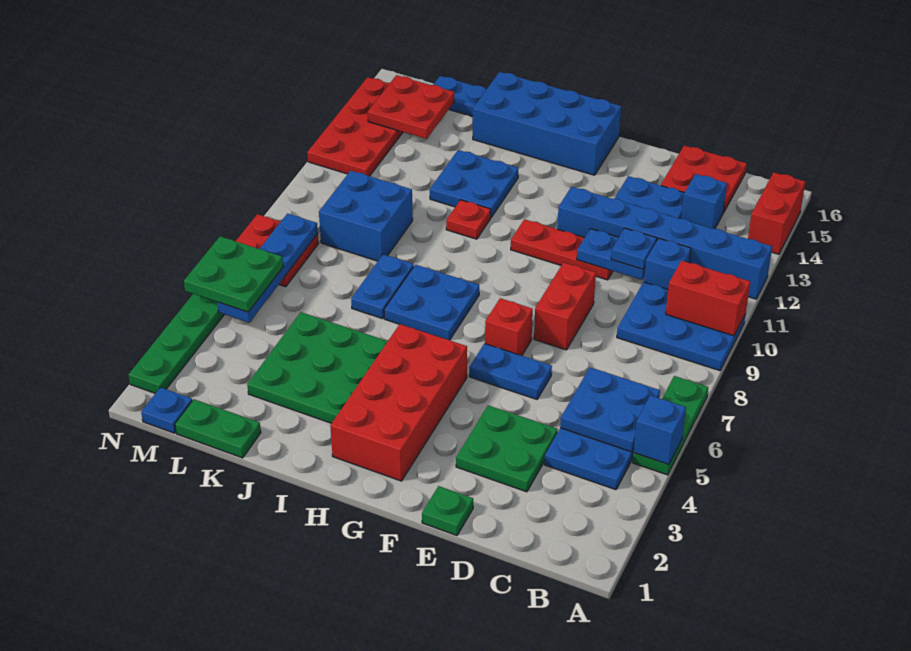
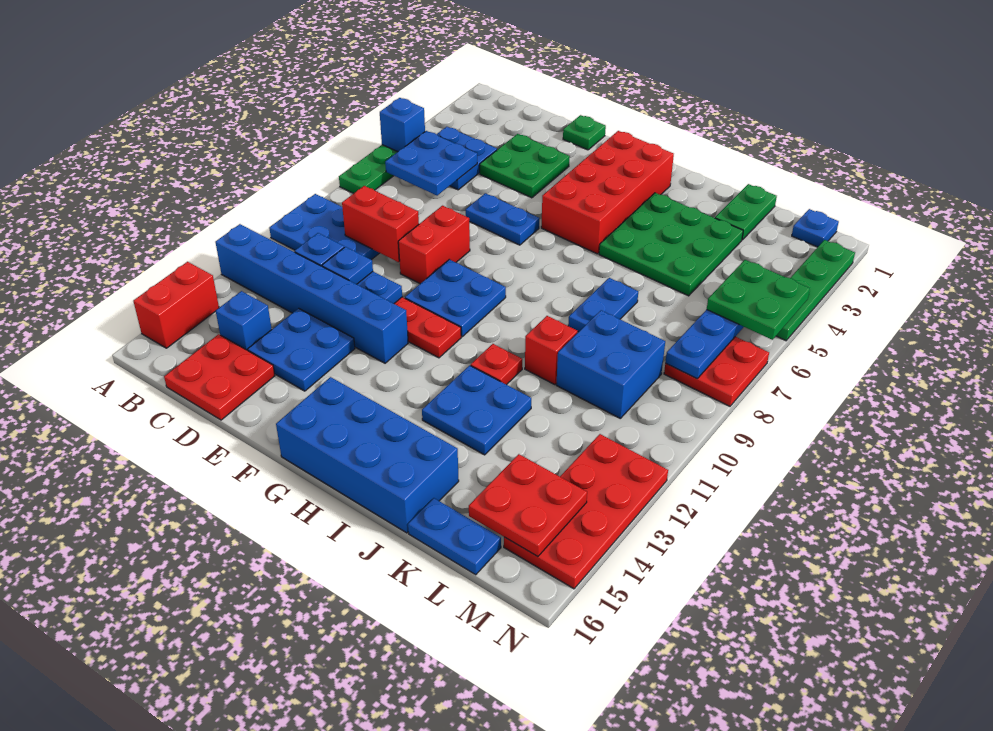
red brick A10:B10 level 2 -> red brick C9:D9 level 2
red brick F7 level 1 -> red brick J10 level 1
blue plate H7:I8 level 1 -> blue plate F9:G10 level 1
green plate K1:L1 level 1 -> green plate K1:K2 level 1

